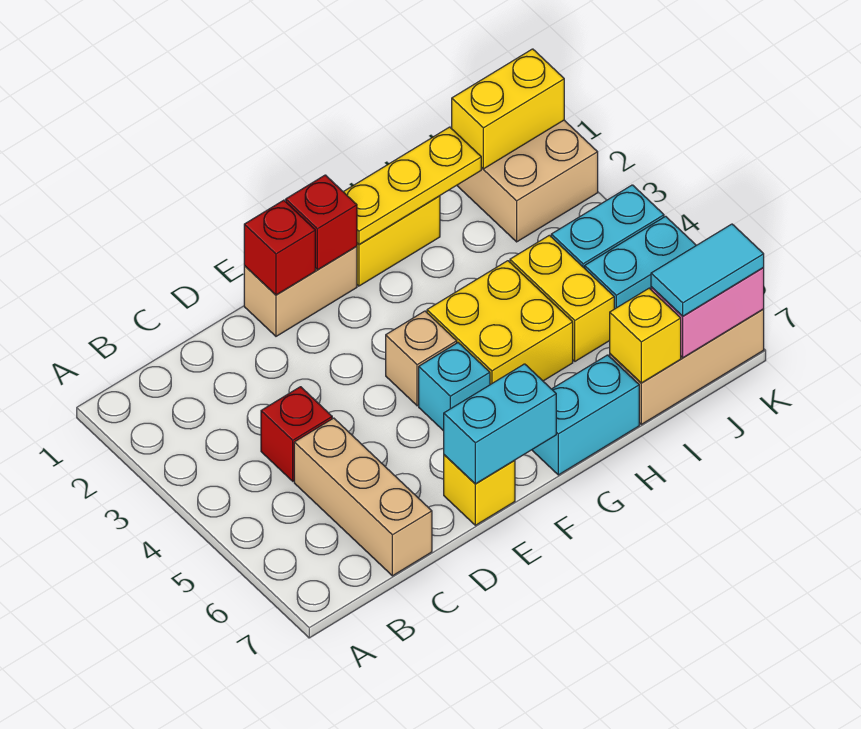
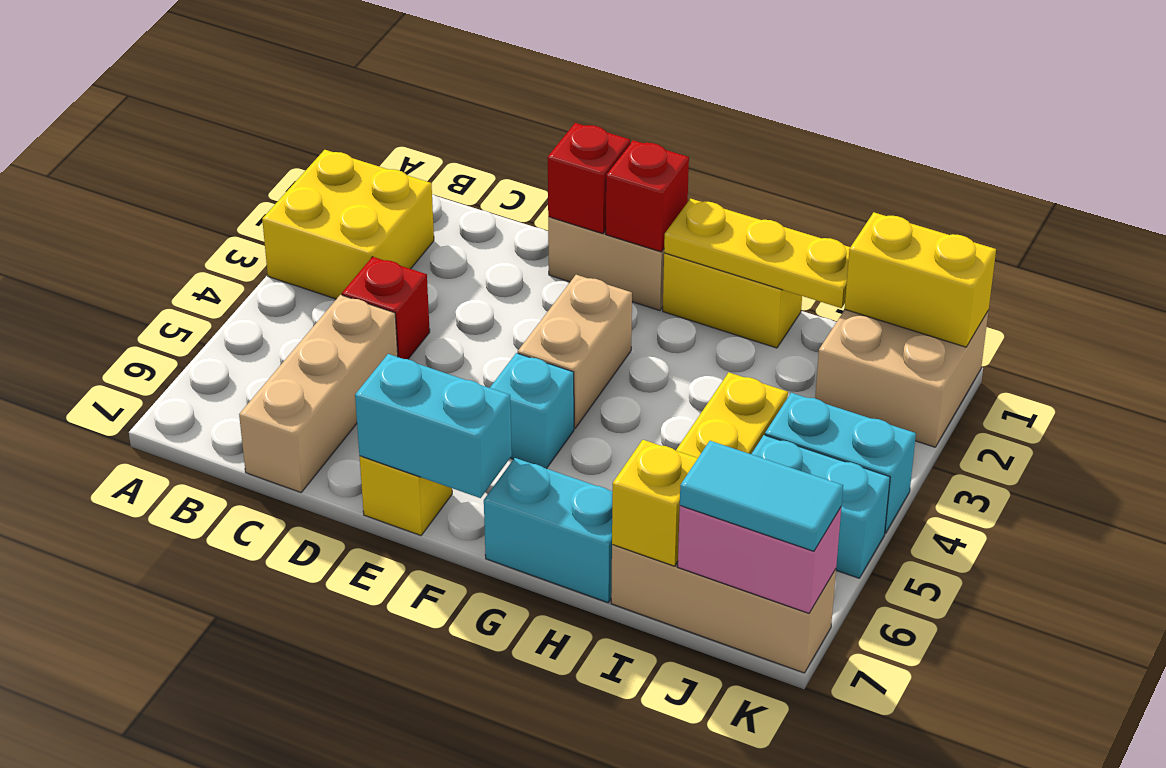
tan brick F4 level 1 -> tan brick F3:F4 level 1
yellow brick G4:H5 level 1 -> yellow brick A2:B3 level 1

